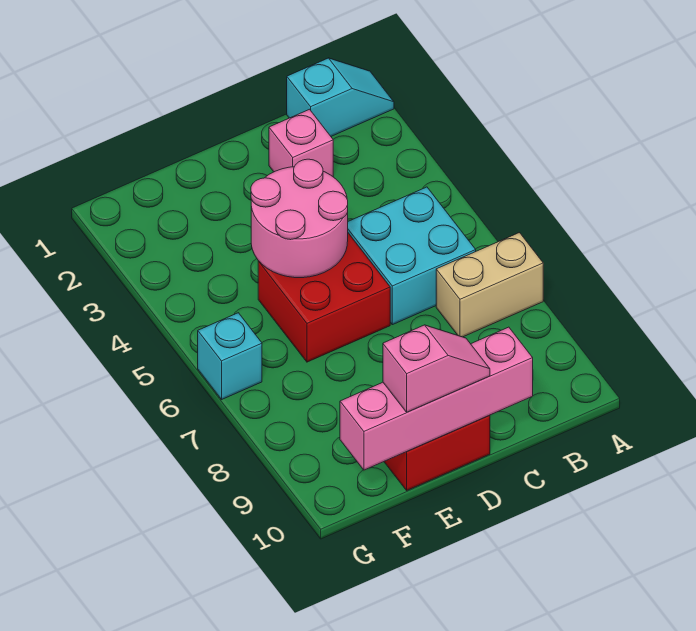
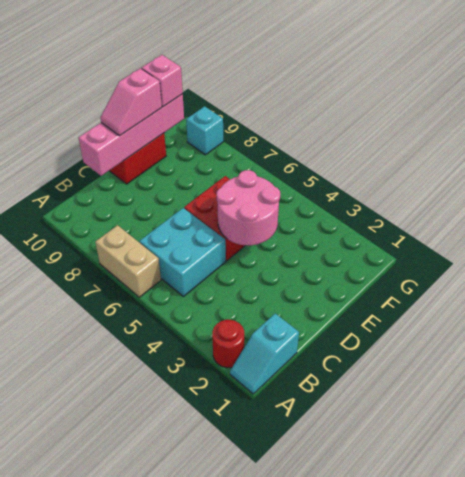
none -> red round brick A2 level 1
tan brick A7:B7 level 1 -> tan brick A6:A7 level 1
pink brick C2 level 1 -> pink brick F10 level 3
cyan brick G6 level 1 -> cyan brick G9 level 1

